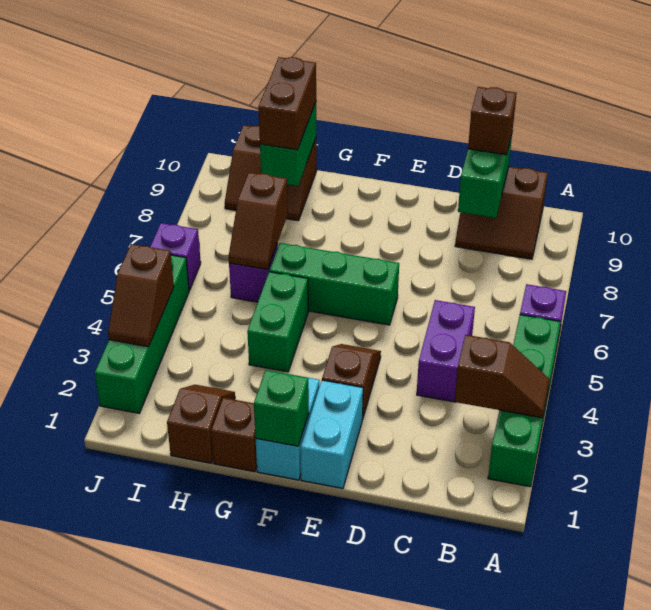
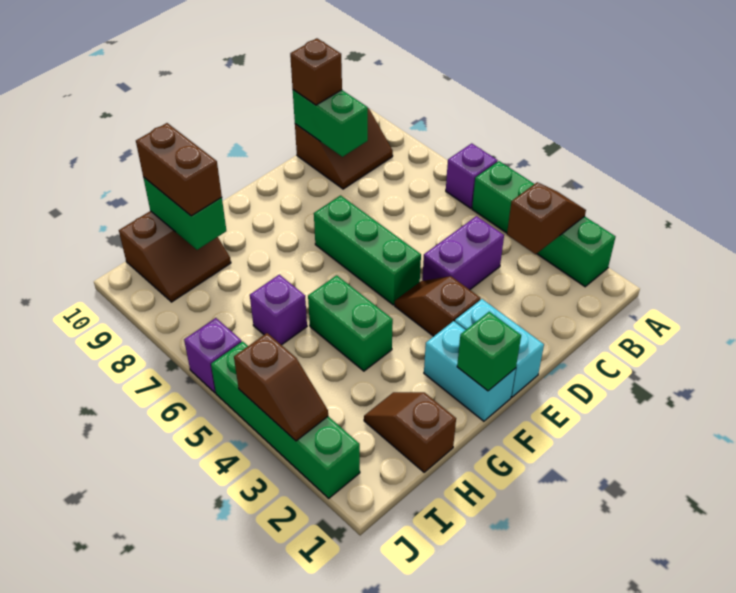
purple brick C4:C5 level 1 -> purple brick C4:D4 level 1
green brick E6:G6 level 1 -> green brick E5:E7 level 1
brown brick G1 level 1 -> none
brown slope H6:H7 level 2 top 7 -> none

